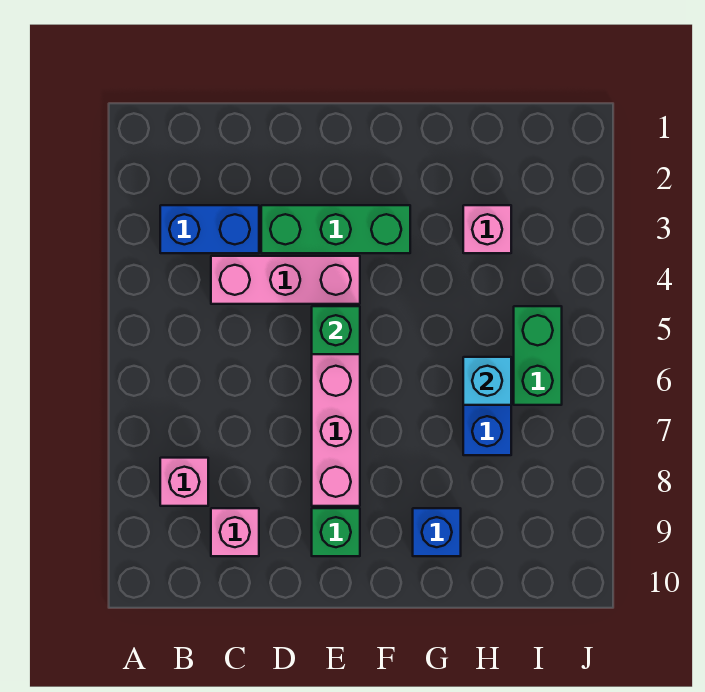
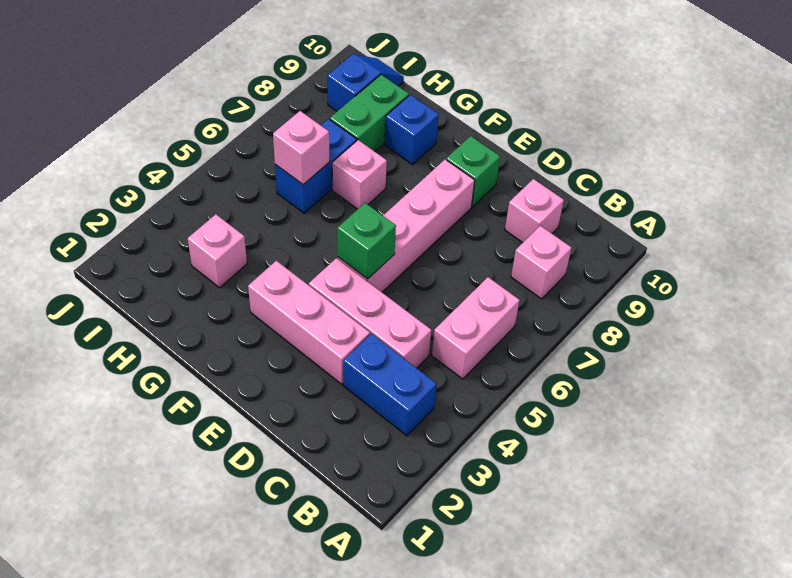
none -> pink brick B5:B6 level 1
green brick D3:F3 level 1 -> pink brick D3:F3 level 1
none -> pink brick G7 level 1
cyan brick H6 level 2 -> pink brick H6 level 2
green brick I5:I6 level 1 -> green brick H8:H9 level 1
none -> blue slope I9:I10 level 1 top 9

